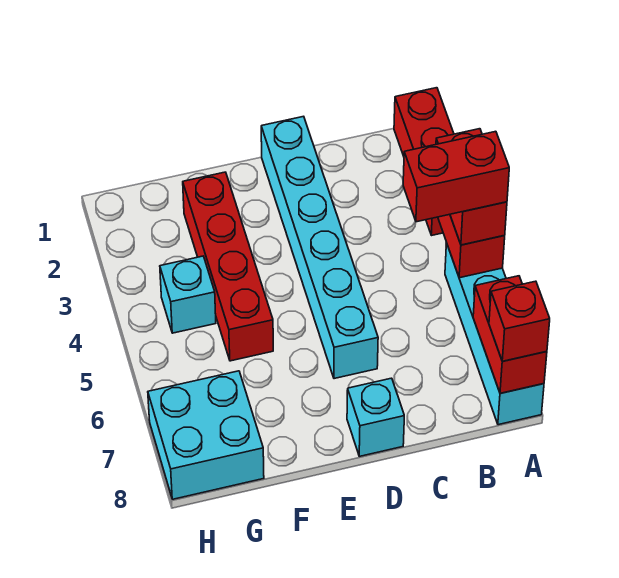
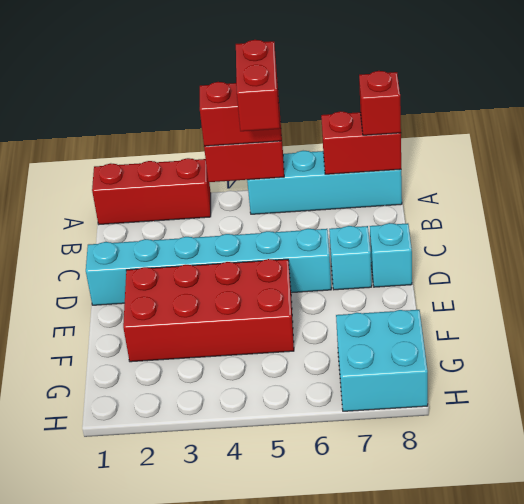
red brick F2:F5 level 1 -> red brick E2:F5 level 1
cyan brick G4 level 1 -> cyan brick D7 level 1

